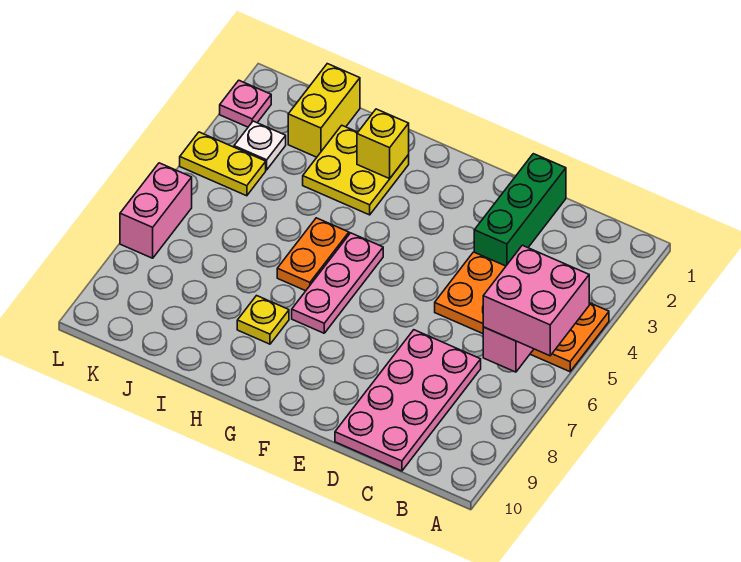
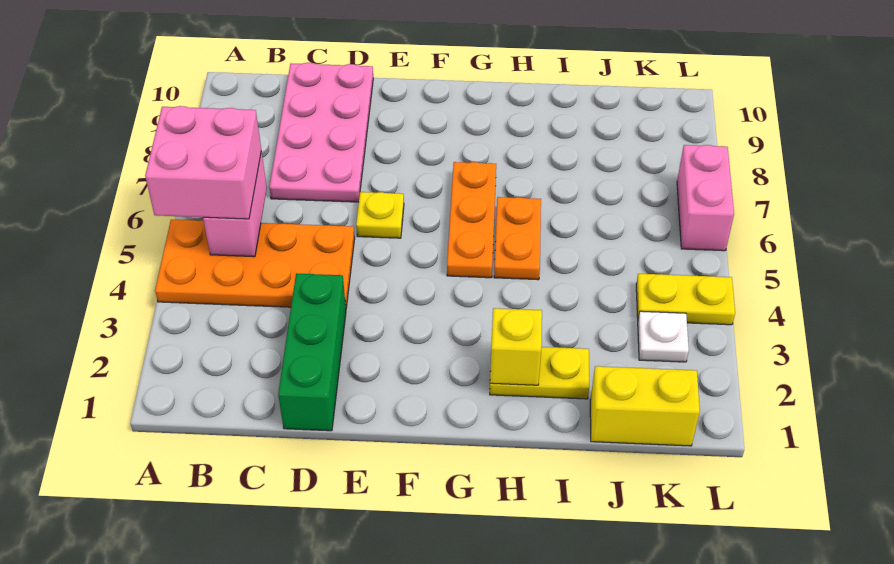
pink plate G5:G7 level 1 -> orange plate G5:G7 level 1
yellow plate H2:I3 level 1 -> yellow plate H2:I2 level 1
yellow plate H8 level 1 -> yellow plate E6 level 1
yellow brick J1:J2 level 1 -> yellow brick J1:K1 level 1
pink plate L2 level 1 -> none

